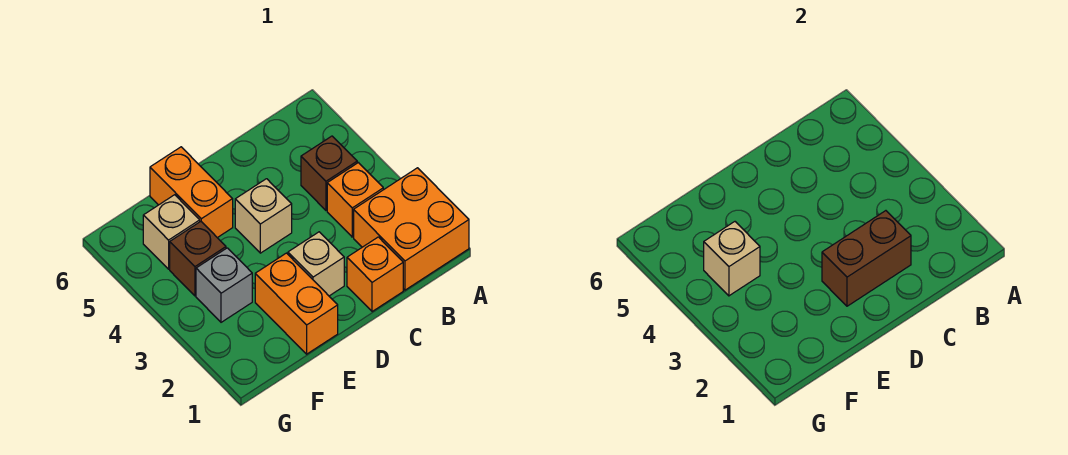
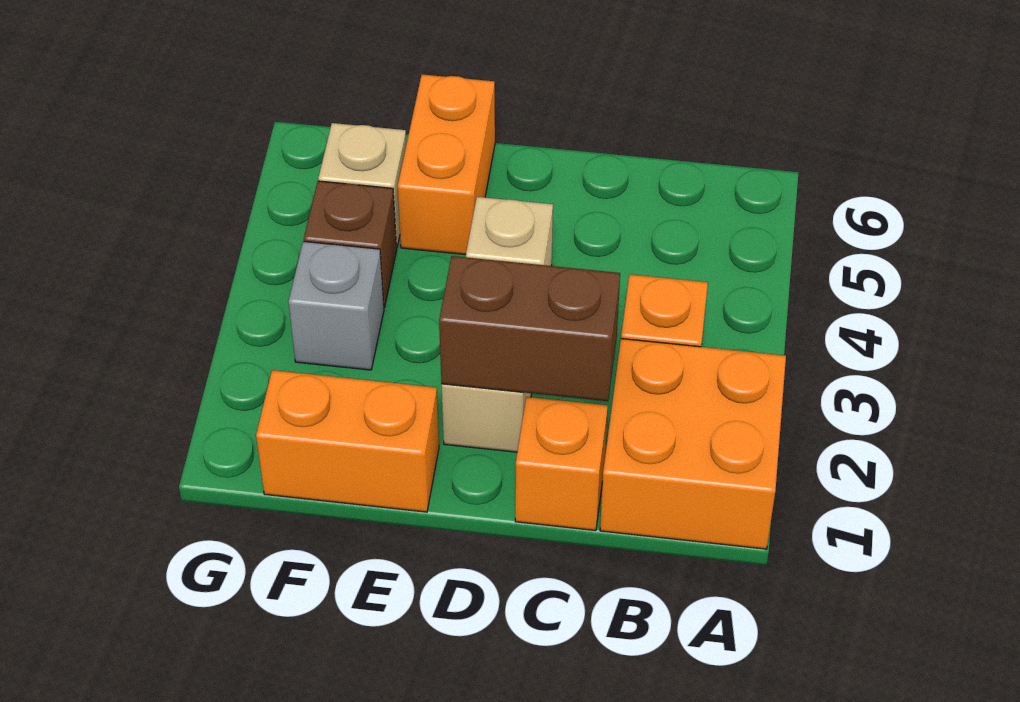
brown brick B4 level 1 -> none
orange brick E1:E2 level 1 -> orange brick E1:F1 level 1
tan brick F4 level 2 -> none

